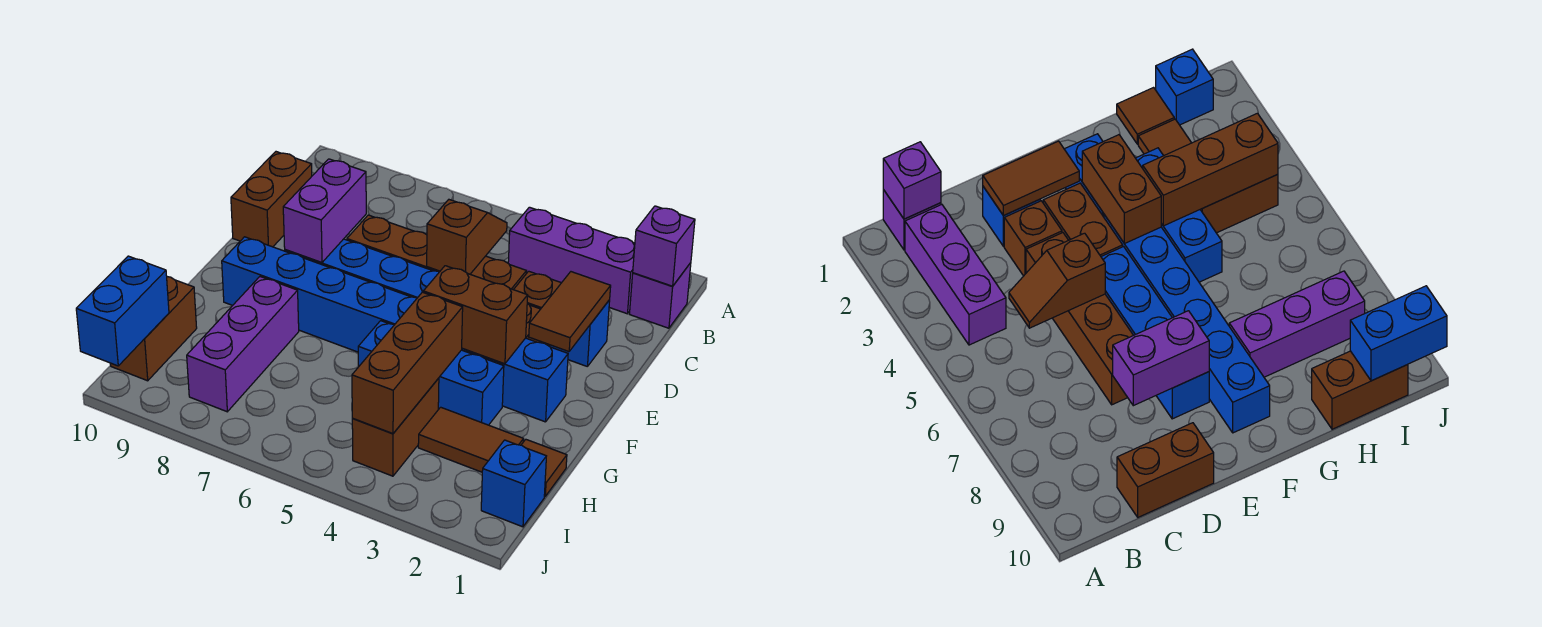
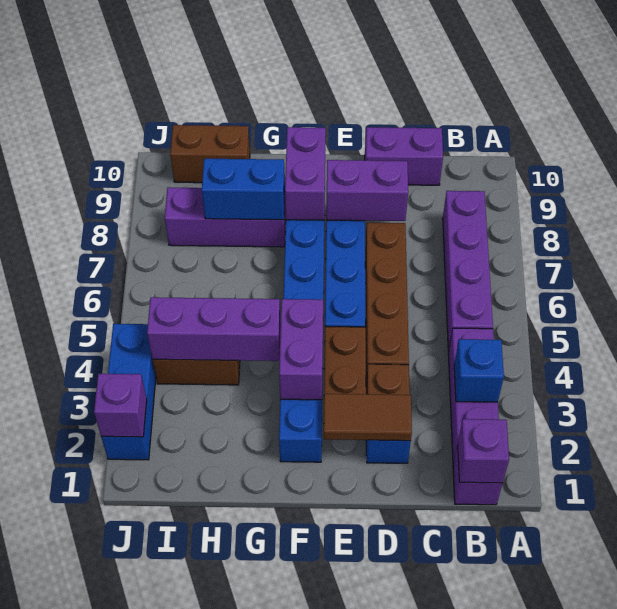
none -> purple brick B5:B8 level 1
brown slope C5:D5 level 2 top D -> none
brown brick C10:D10 level 1 -> purple brick C10:D10 level 1
brown brick F3:F4 level 2 -> purple brick F3:F4 level 2
none -> purple brick F8:F9 level 2
blue brick G3:G5 level 1 -> blue brick J2:J4 level 1
brown brick G4:I4 level 2 -> purple brick G4:I4 level 2
brown tile H1 level 1 -> none
brown tile H2:H3 level 1 -> none
blue brick I1 level 1 -> blue brick B3 level 2
blue brick I10:J10 level 2 -> blue brick G8:H8 level 2
none -> purple brick J2 level 2

